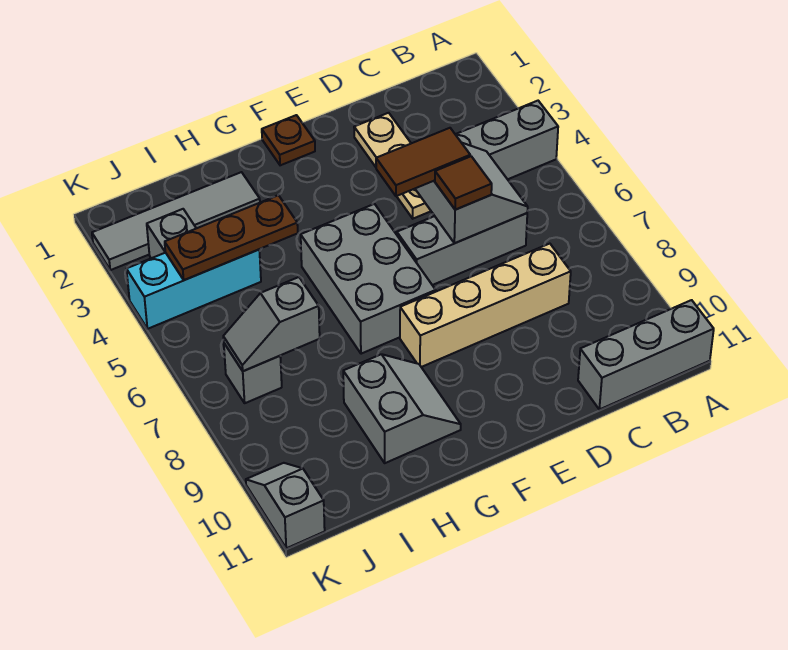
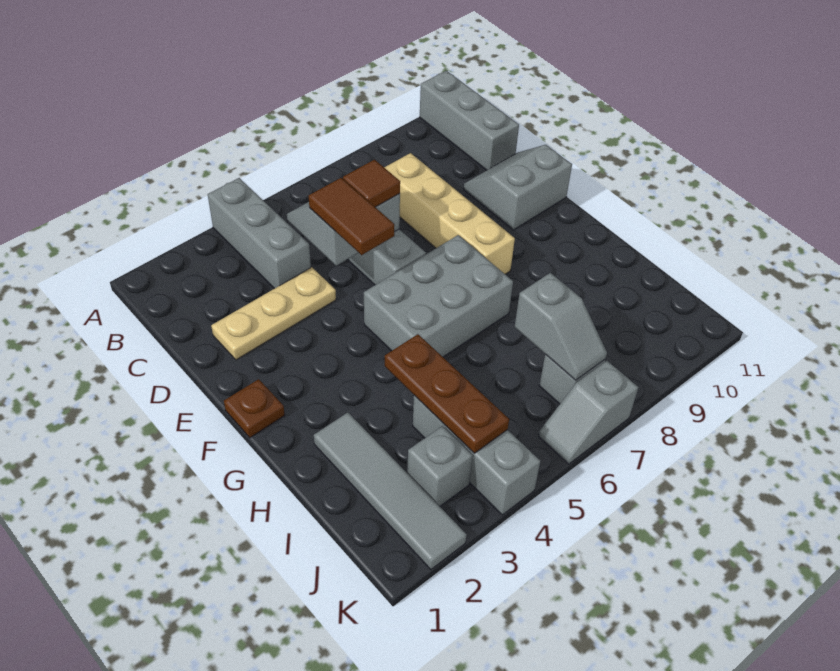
grey slope G9:H10 level 1 top H -> grey slope D10:E11 level 1 top E
cyan brick I4:K4 level 1 -> grey brick I4:K4 level 1
grey slope K10:K11 level 1 top 11 -> grey slope K6:K7 level 1 top 7

